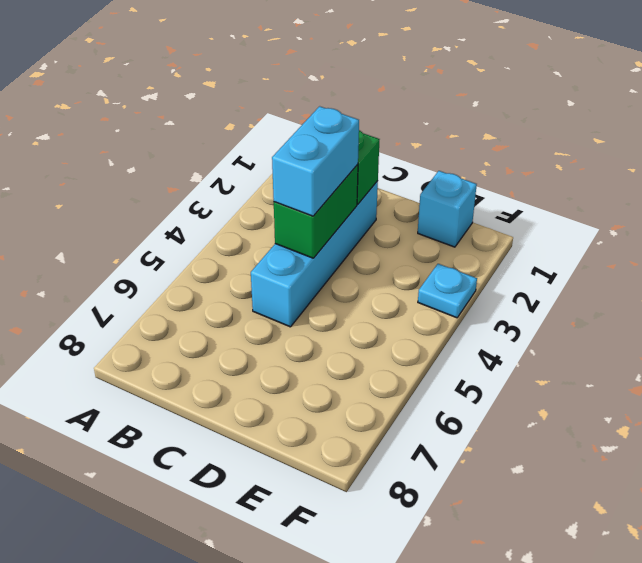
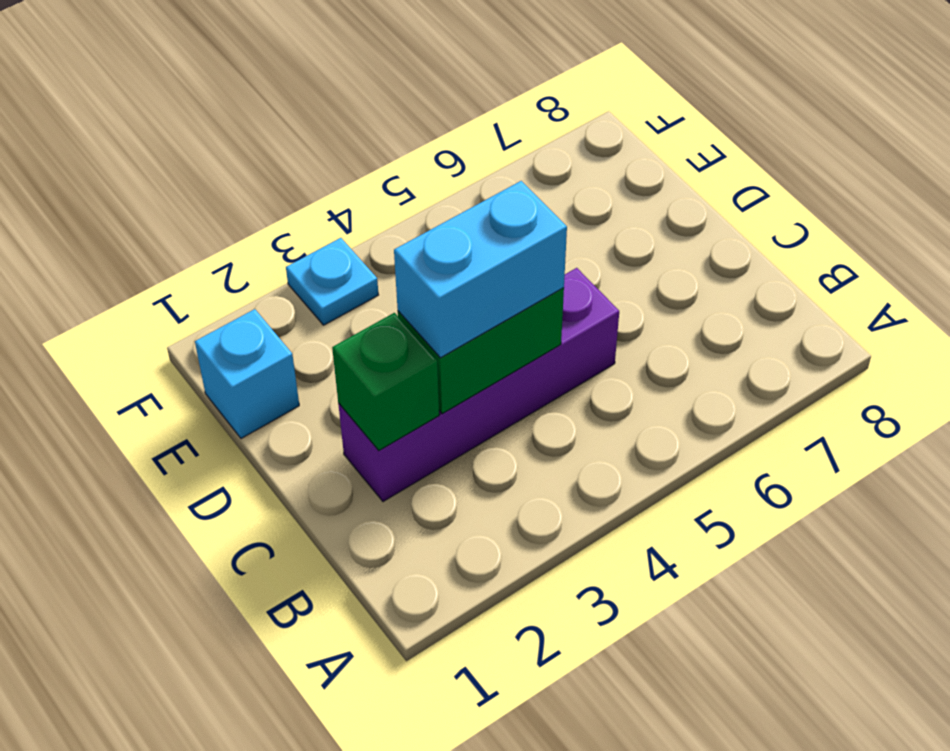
cyan brick C2:C5 level 1 -> purple brick C2:C5 level 1

